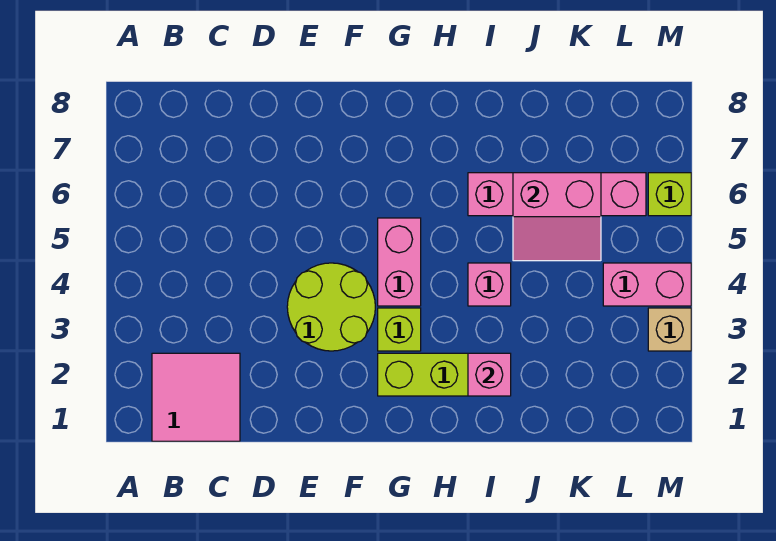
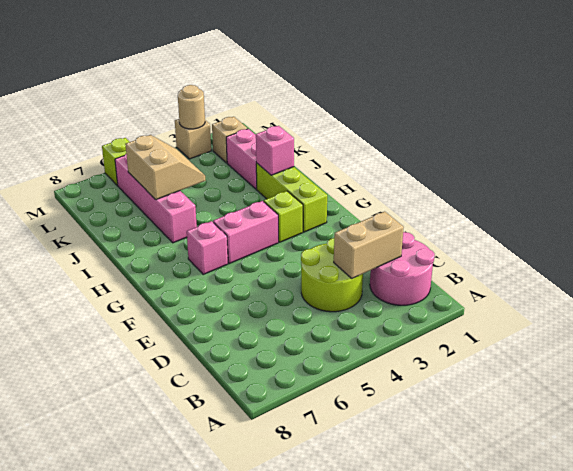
pink tile B1:C2 level 1 -> pink round brick B1:C2 level 1
none -> tan brick C2:C3 level 2
lime round brick E3:F4 level 1 -> lime round brick C3:D4 level 1
pink brick I4 level 1 -> pink brick G6 level 1
pink slope J5:K6 level 2 top 6 -> tan slope J5:K6 level 2 top 6
none -> tan brick L2 level 1
pink brick L4:M4 level 1 -> pink brick J2:K2 level 1
none -> tan round brick M3 level 2

